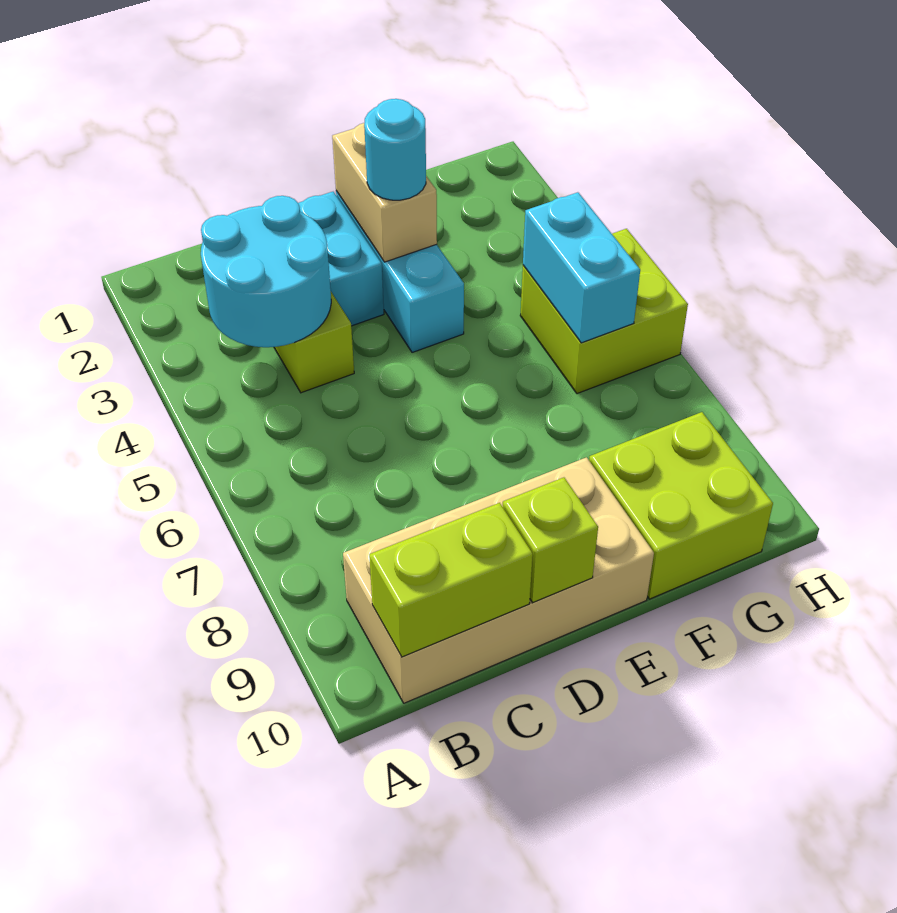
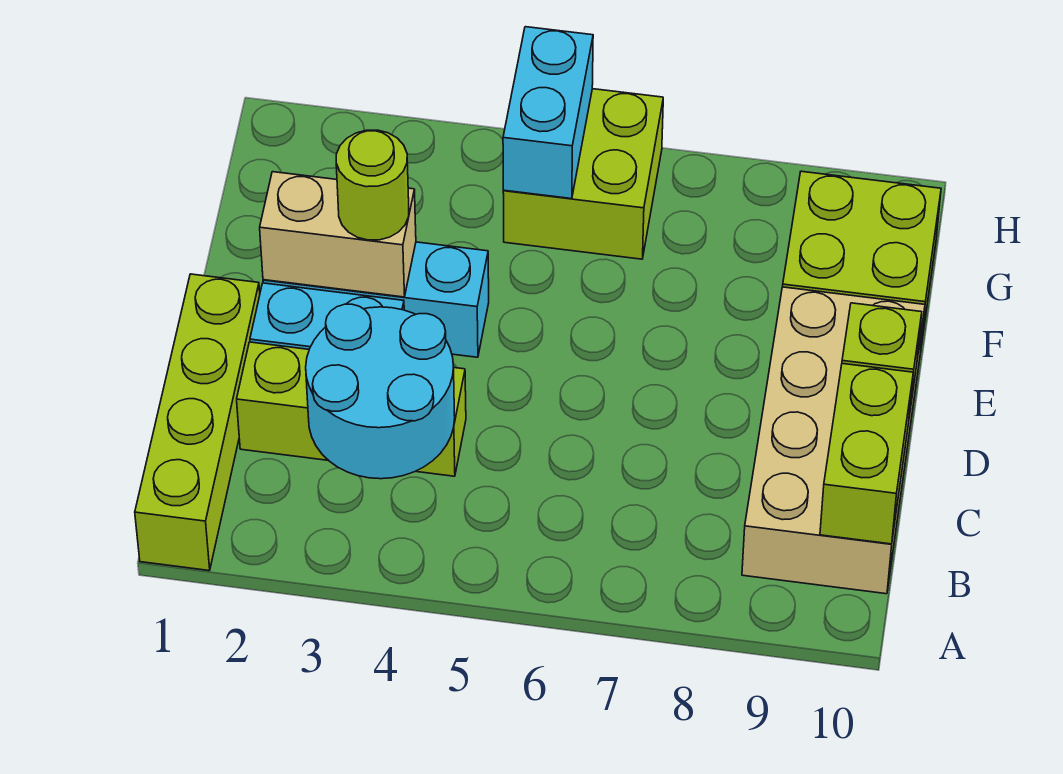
none -> lime brick A1:D1 level 1
cyan round brick E3 level 3 -> lime round brick E3 level 3
cyan brick G5:G6 level 2 -> cyan brick G5:H5 level 2

